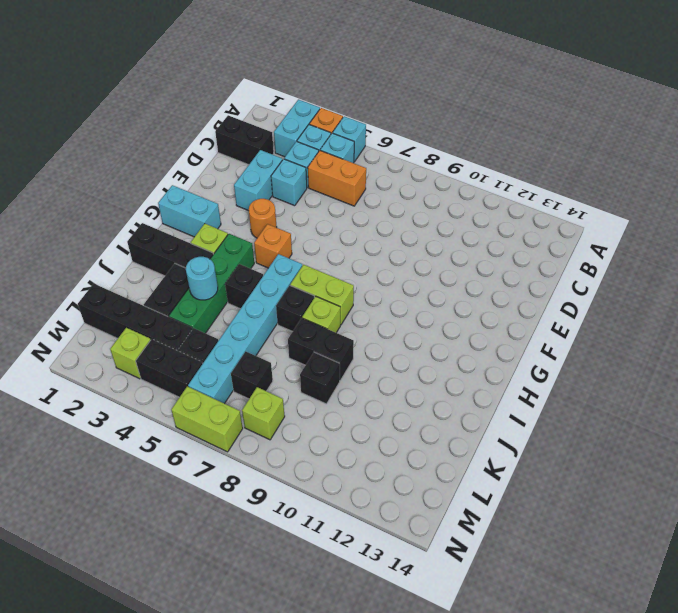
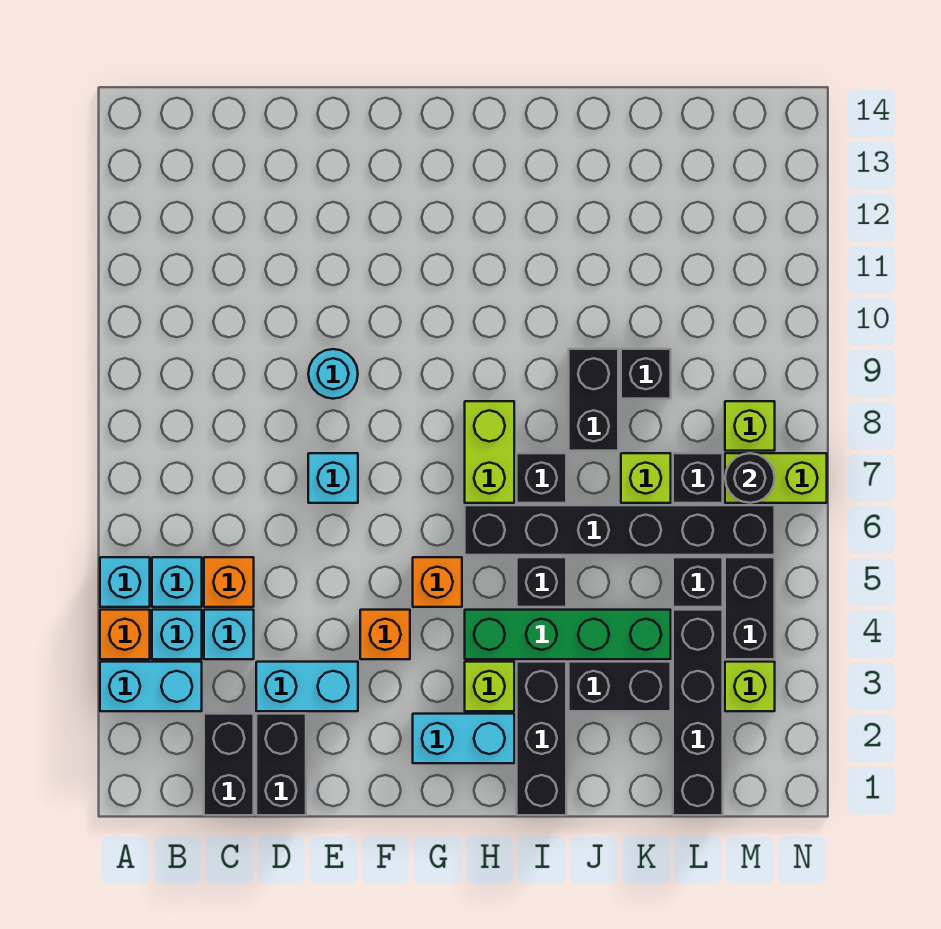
orange brick C5:C6 level 1 -> orange brick C5 level 1
none -> black brick D1:D2 level 1
cyan brick D4 level 1 -> cyan brick E7 level 1
orange round brick F4 level 1 -> orange brick F4 level 1
cyan brick G1:G2 level 1 -> cyan brick G2:H2 level 1
cyan brick H6:M6 level 1 -> black brick H6:M6 level 1
lime brick I8 level 1 -> lime brick K7 level 1
cyan round brick J4 level 2 -> cyan round brick E9 level 1
none -> black round brick M7 level 2
lime brick N6:N7 level 1 -> lime brick M7:N7 level 1

